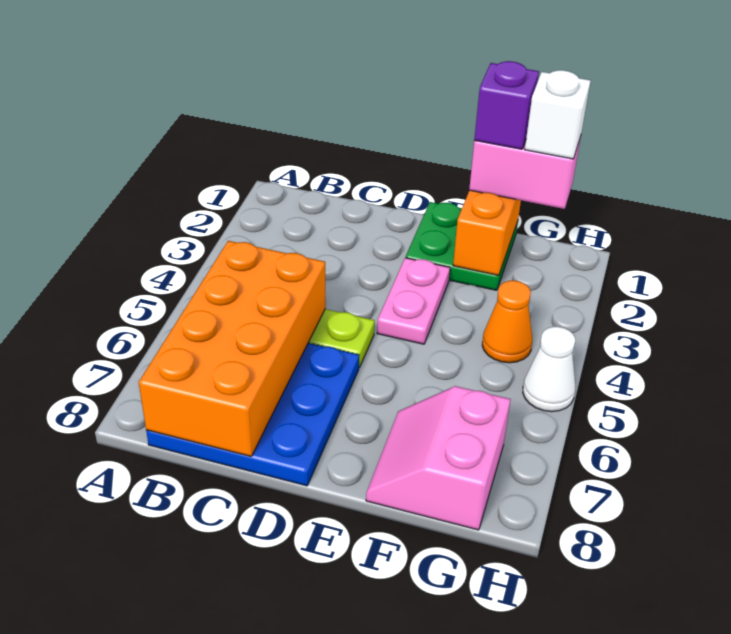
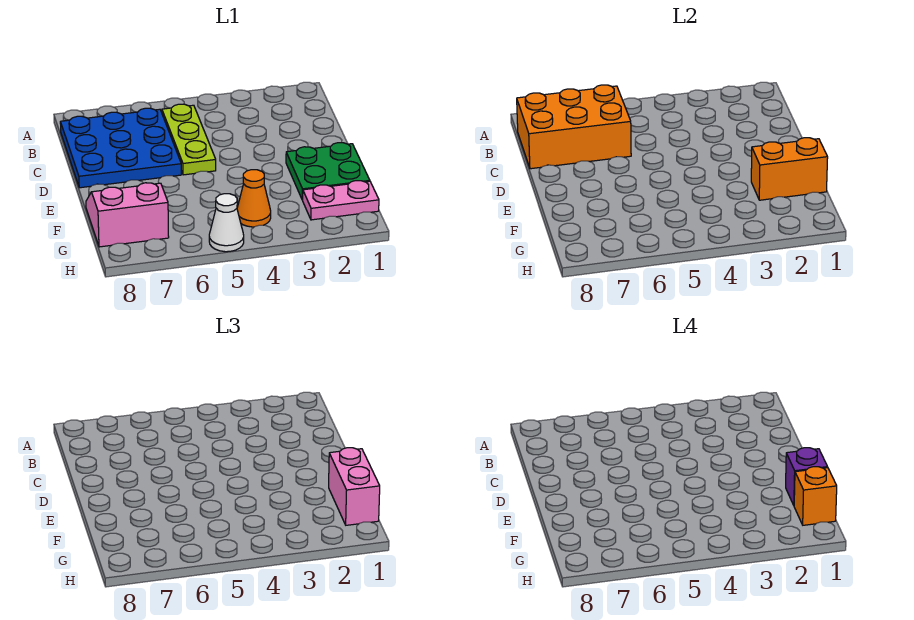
orange brick B5:C8 level 2 -> orange brick B6:C8 level 2
pink plate E3:E4 level 1 -> pink plate G1:G2 level 1
white brick G1 level 4 -> orange brick G1 level 4

